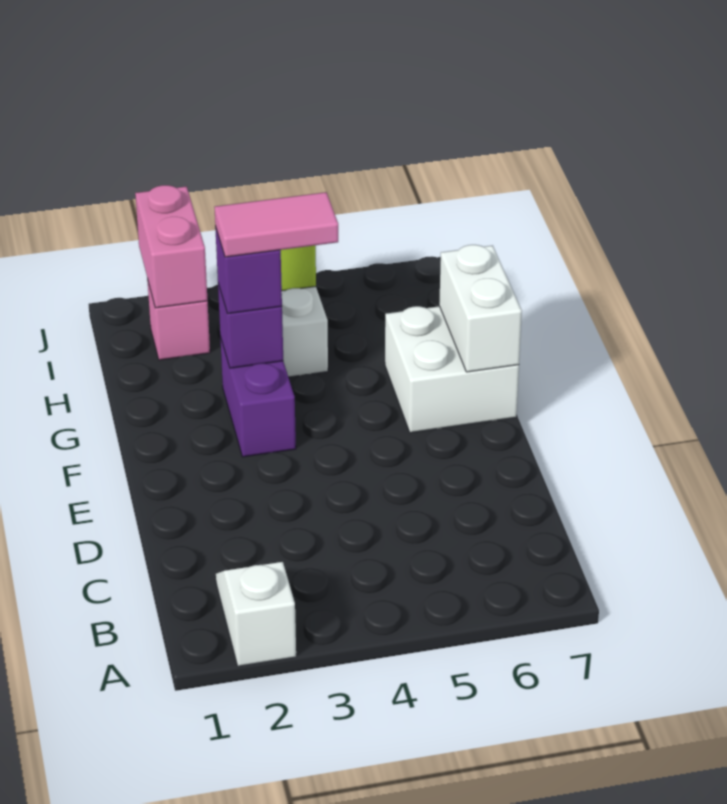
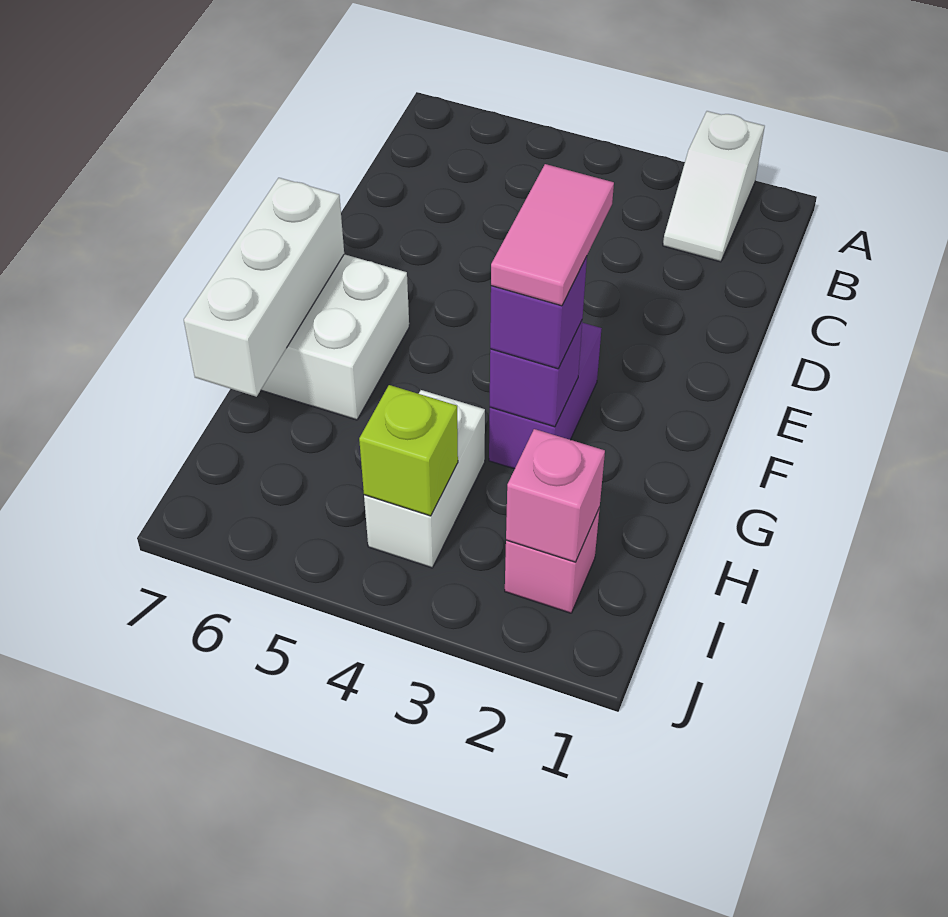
white brick F7:G7 level 2 -> white brick F7:H7 level 2
pink tile G3:G4 level 4 -> pink tile F3:G3 level 4
pink brick I2:J2 level 2 -> pink brick I2 level 2

